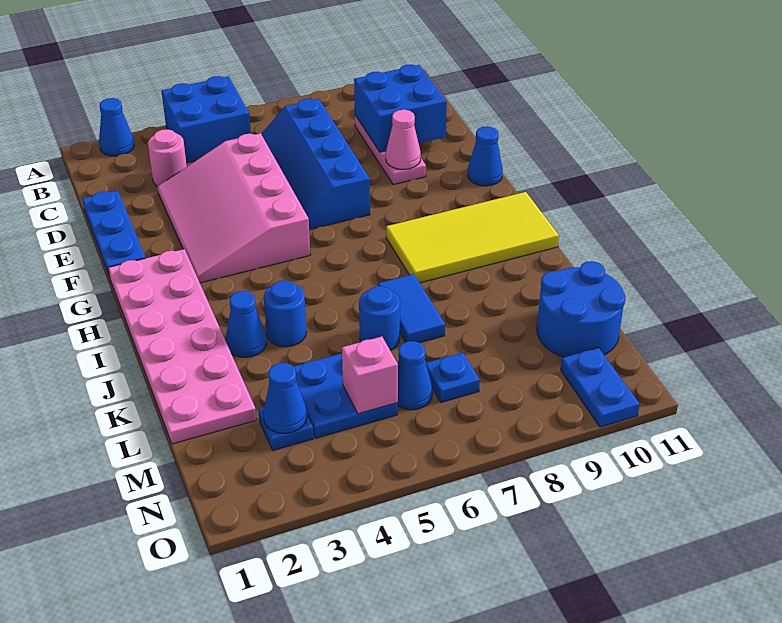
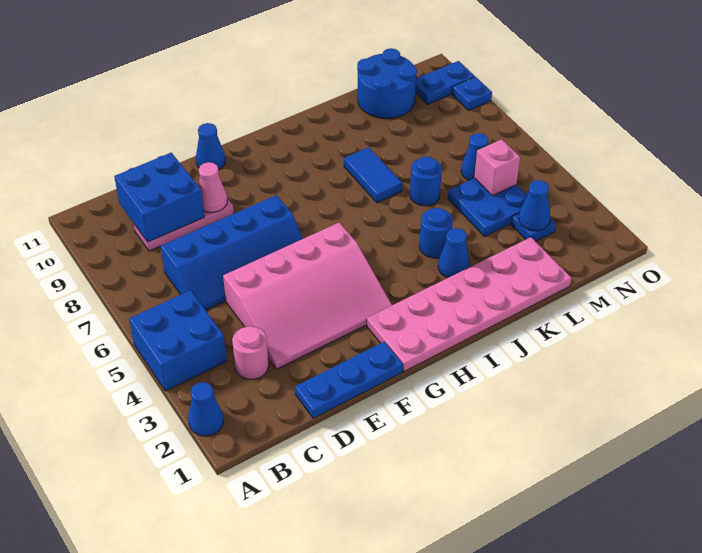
yellow tile H8:I11 level 1 -> none
blue tile J7:K7 level 1 -> blue tile J7:J8 level 1
blue plate M7 level 1 -> blue plate O9 level 1

